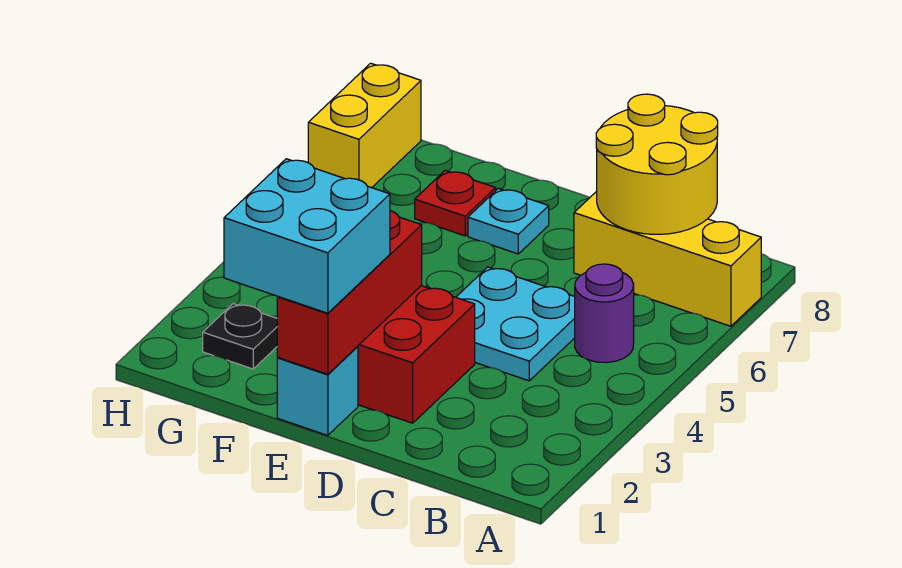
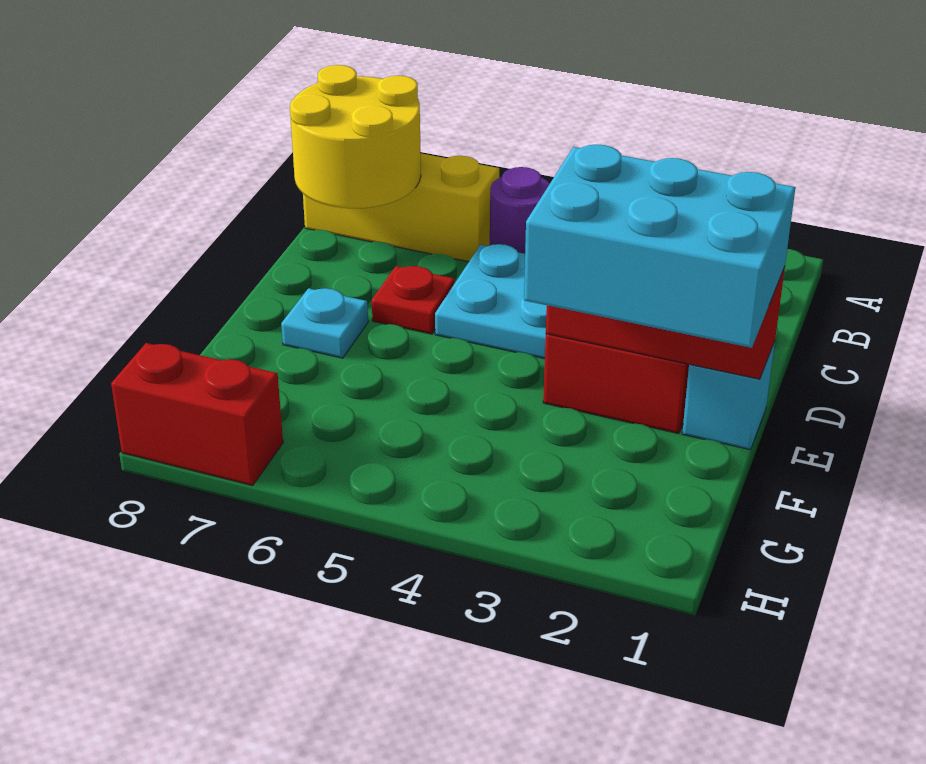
yellow brick A7:C7 level 1 -> yellow brick B6:B8 level 1
cyan brick E1:F2 level 3 -> cyan brick E1:F3 level 3
red plate F7 level 1 -> red plate D6 level 1
black plate G2 level 1 -> none
yellow brick H7:H8 level 1 -> red brick H7:H8 level 1

